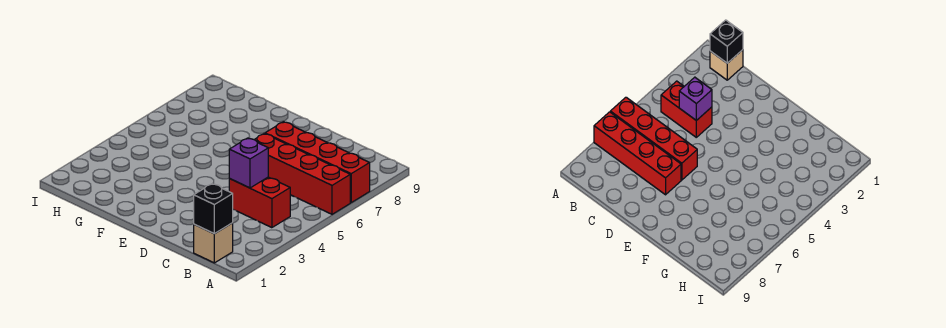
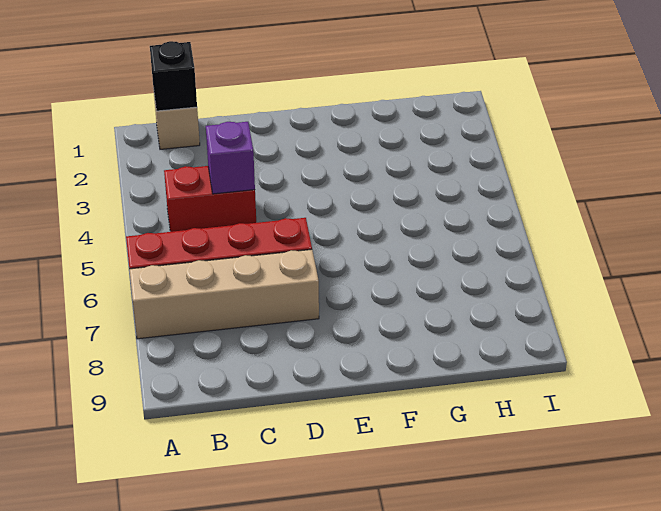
red brick A7:D7 level 1 -> tan brick A7:D7 level 1

